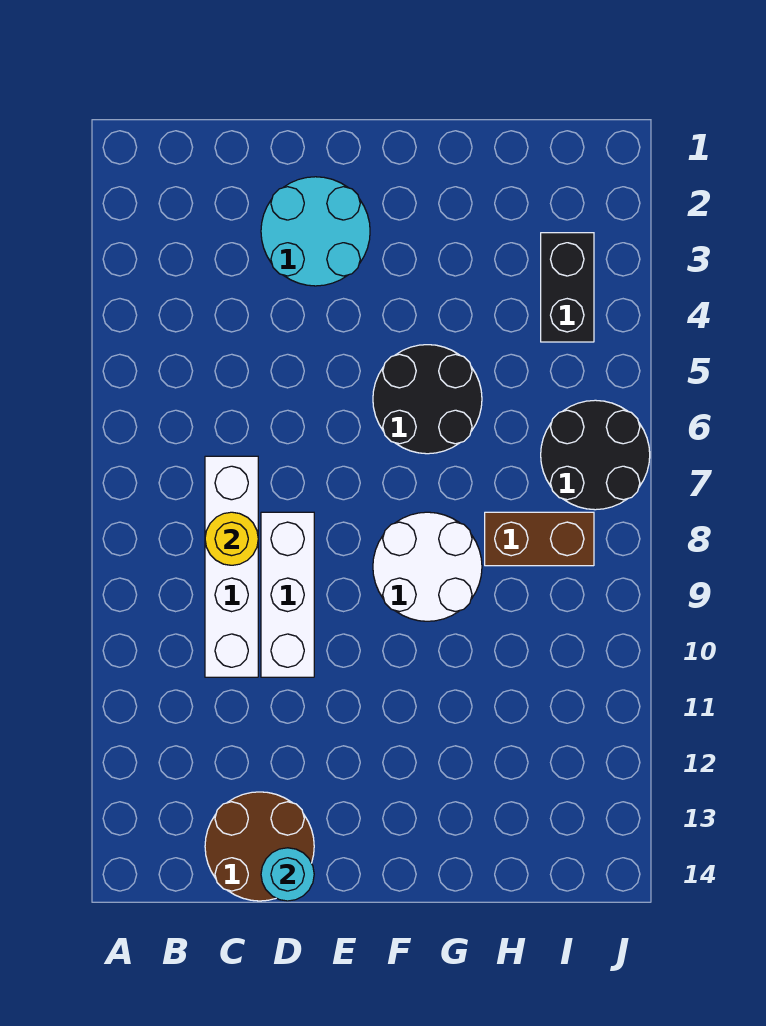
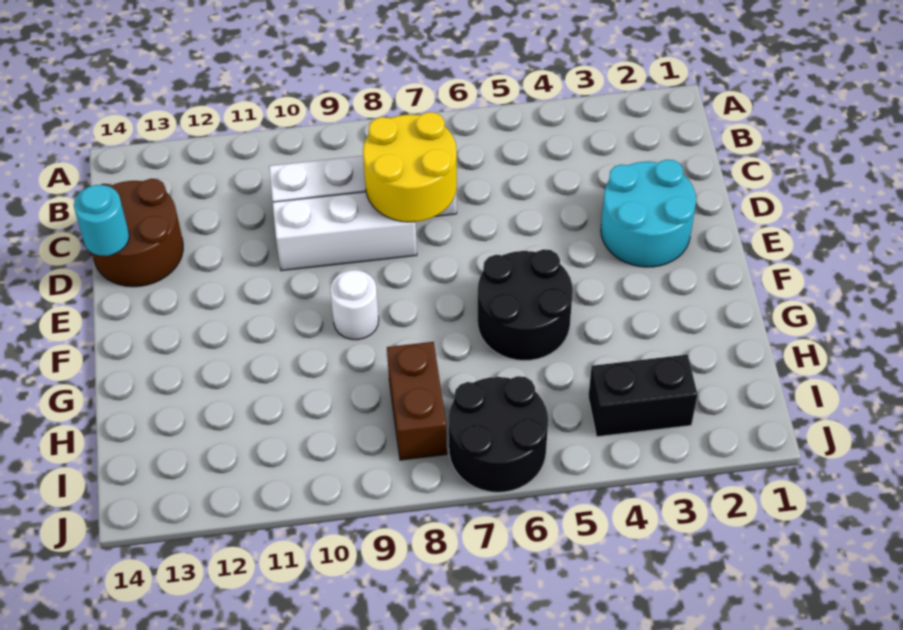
yellow round brick C8 level 2 -> yellow round brick C7:D8 level 2
white round brick F8:G9 level 1 -> white round brick F9 level 1

